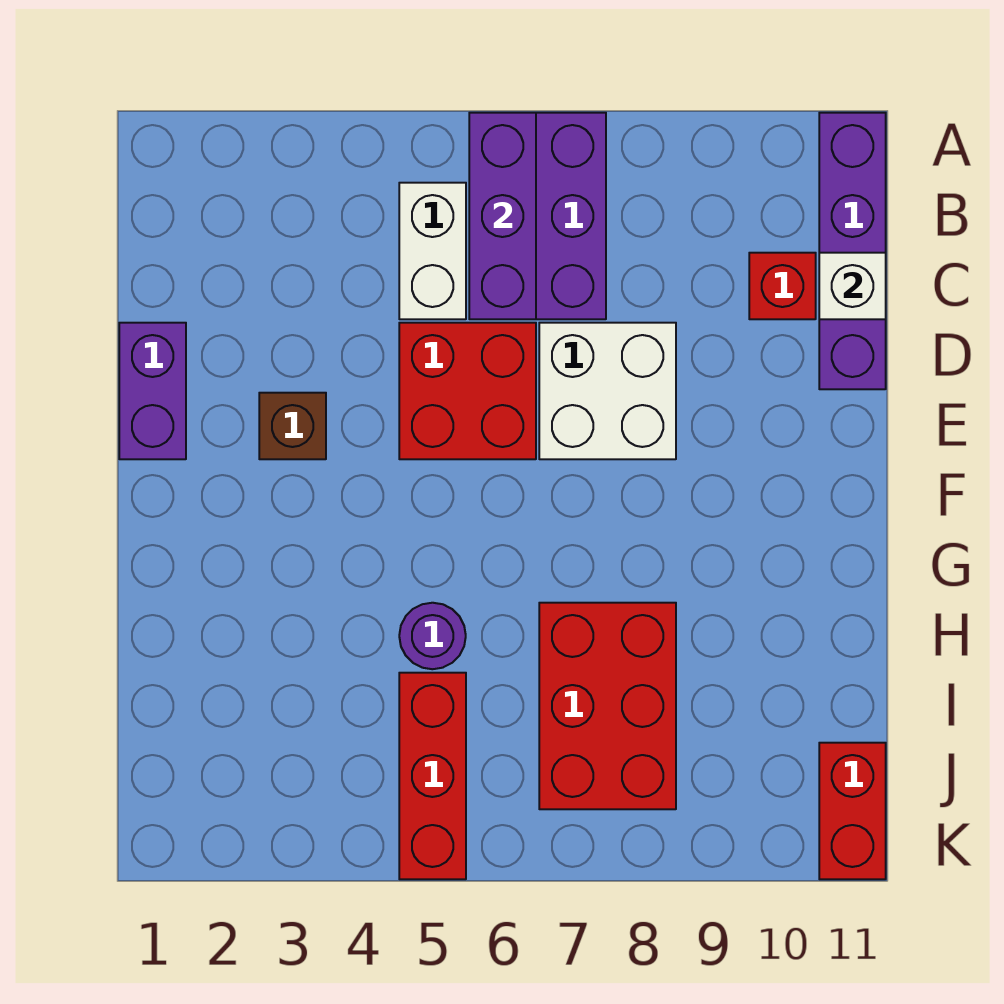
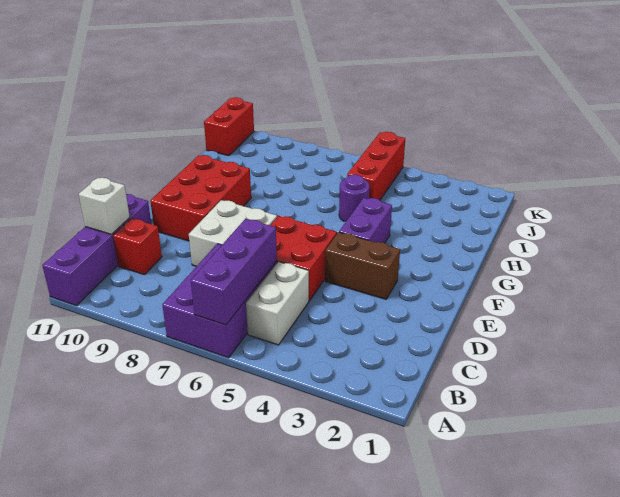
purple brick D1:E1 level 1 -> purple brick F4:G4 level 1
brown brick E3 level 1 -> brown brick E3:E4 level 1
red brick H7:J8 level 1 -> red brick E9:G10 level 1

